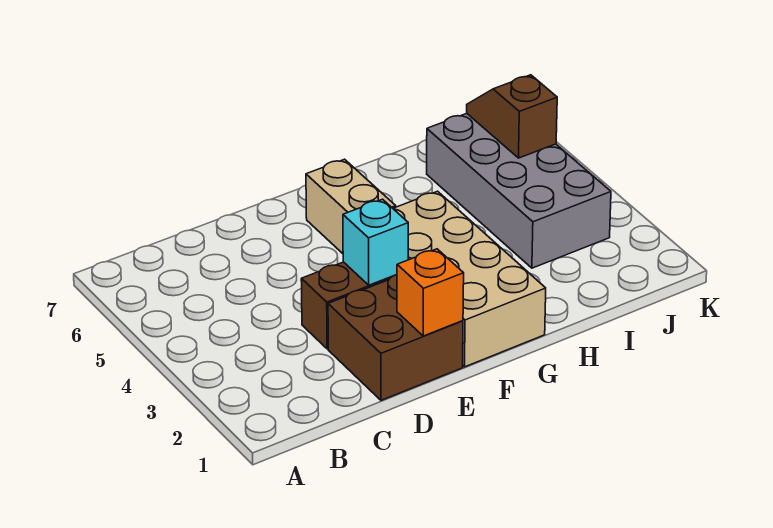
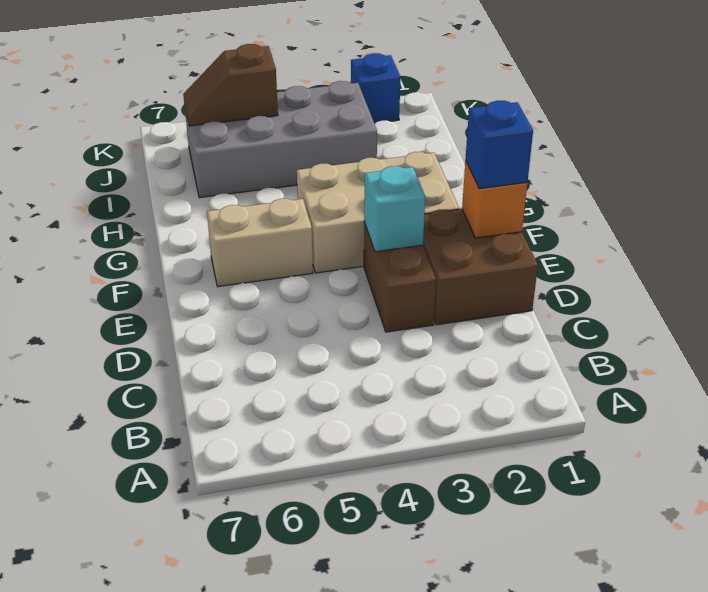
none -> blue brick E1 level 3
tan brick F1:G4 level 1 -> tan brick F2:G4 level 1
none -> blue brick K2 level 1

